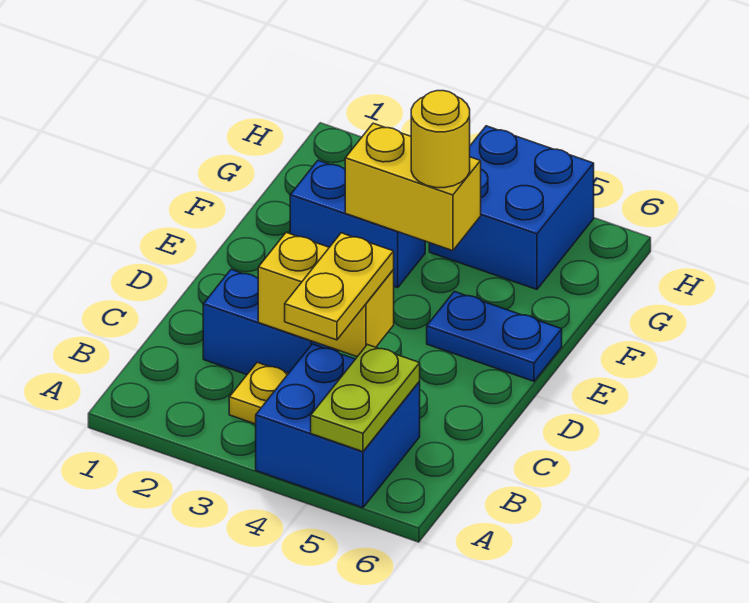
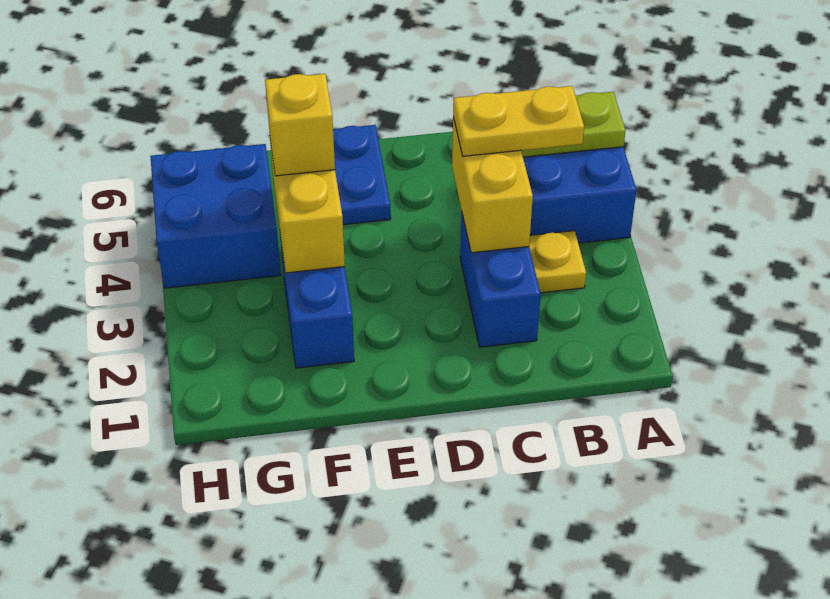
yellow round brick F4 level 3 -> yellow brick F4 level 3

